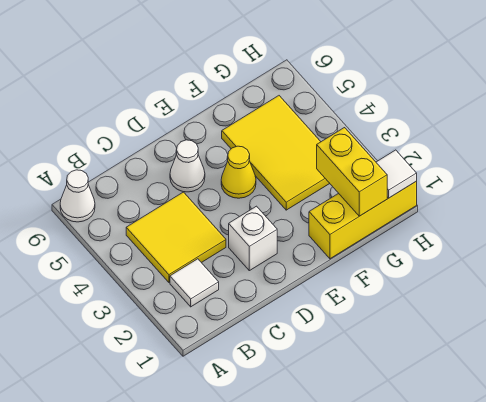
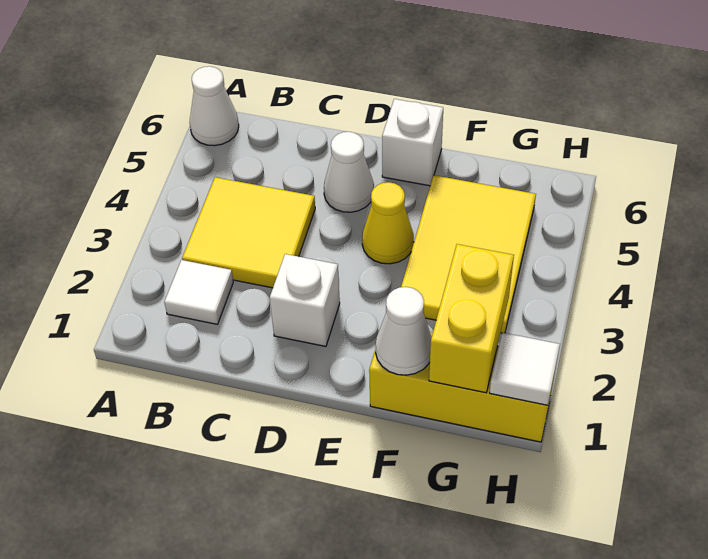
none -> white brick E6 level 1
none -> white cone F1 level 2

